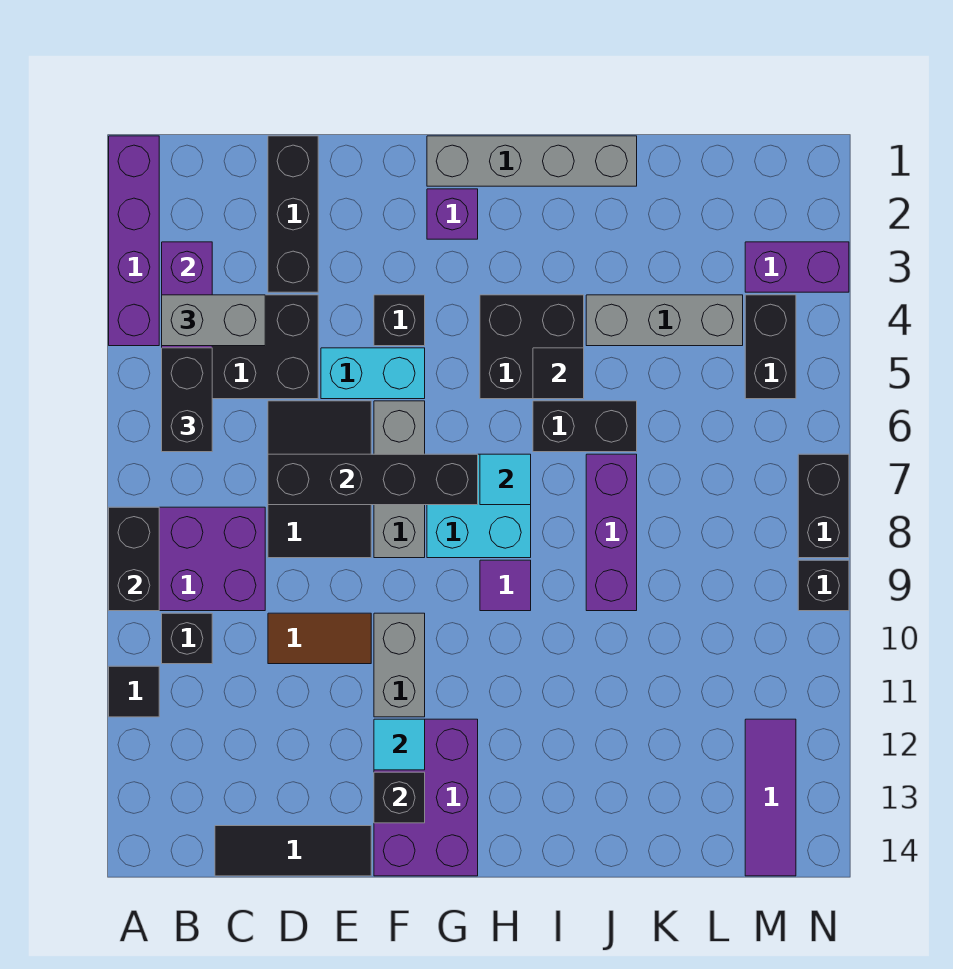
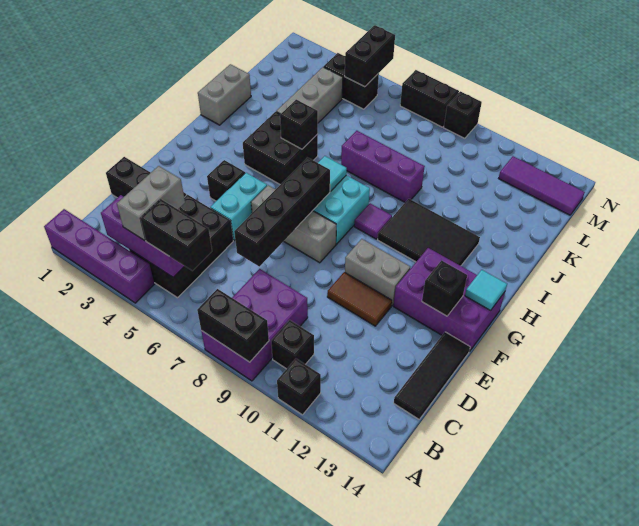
black tile A11 level 1 -> black brick A11 level 1
black tile D6:E8 level 1 -> black tile H10:I12 level 1
brown tile D10:E10 level 1 -> brown tile E10:E11 level 1
cyan tile F12 level 2 -> cyan tile G14 level 2
grey brick G1:J1 level 1 -> grey brick I1:J1 level 1
purple brick G2 level 1 -> none
black tile I5 level 2 -> black brick I5 level 2
black brick I6:J6 level 1 -> black brick M5:N5 level 2
purple brick M3:N3 level 1 -> none

